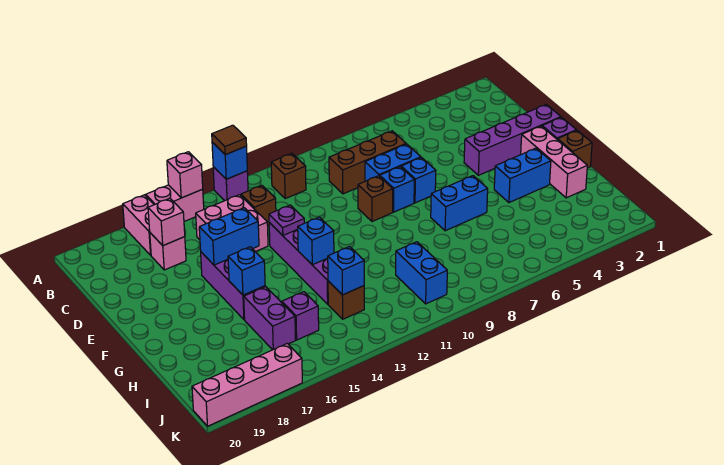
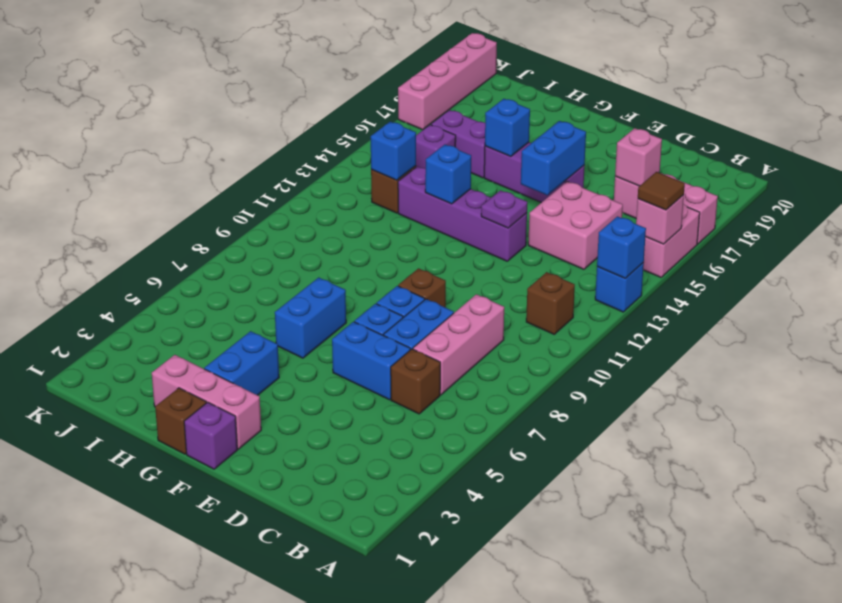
purple brick A13 level 1 -> blue brick A13 level 1
brown tile A13 level 3 -> brown tile A15 level 3
brown brick C7:C9 level 1 -> pink brick C7:C9 level 1
brown brick C13 level 1 -> brown brick C6 level 1
purple brick E1:E4 level 1 -> none
blue brick I10:J10 level 1 -> blue brick D6:E6 level 1

